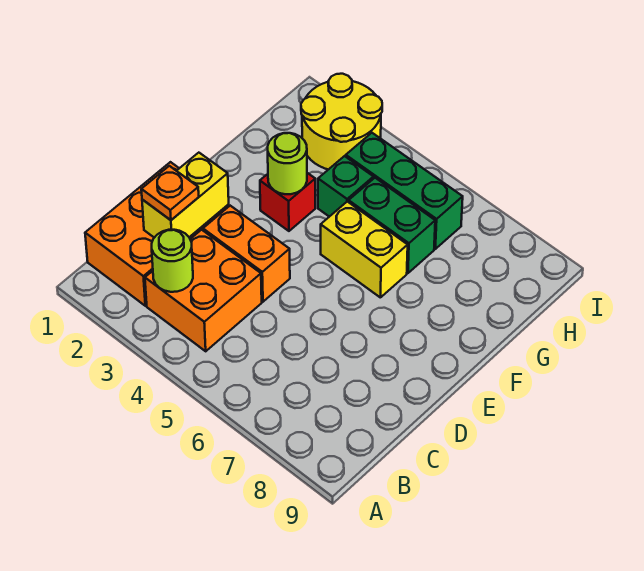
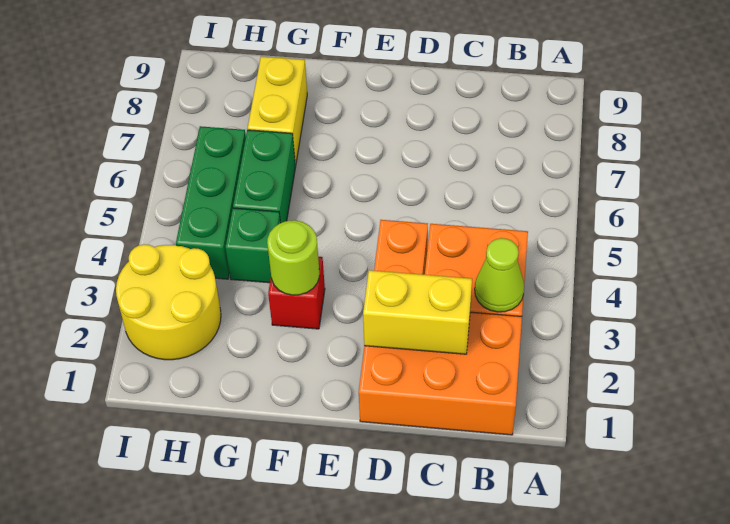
lime round brick B3 level 2 -> lime cone B3 level 2
orange plate C2 level 3 -> none
yellow brick F5:F6 level 1 -> yellow brick G7:G8 level 1

